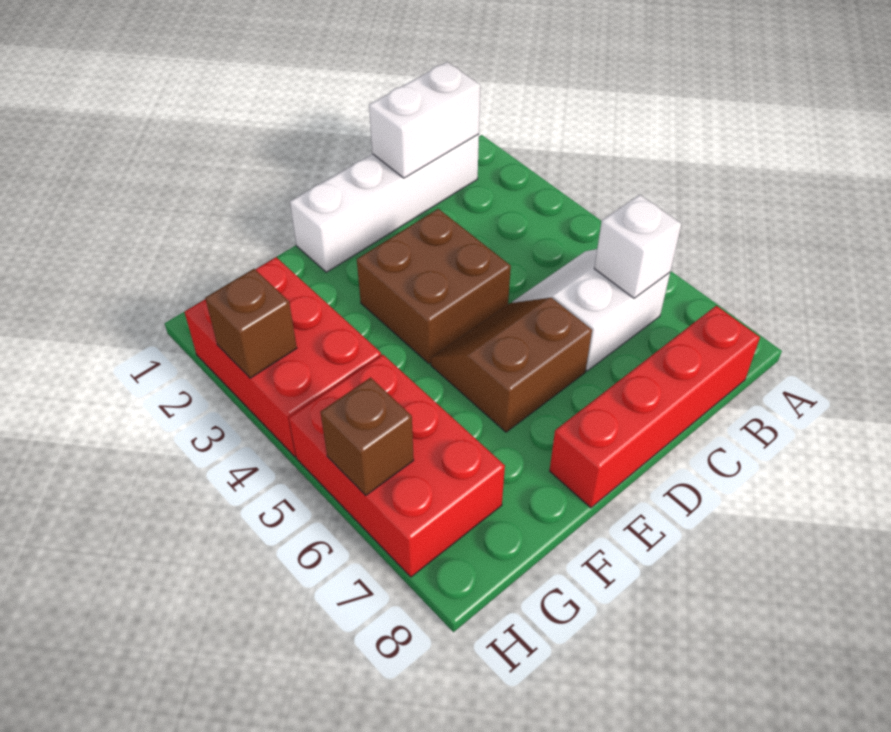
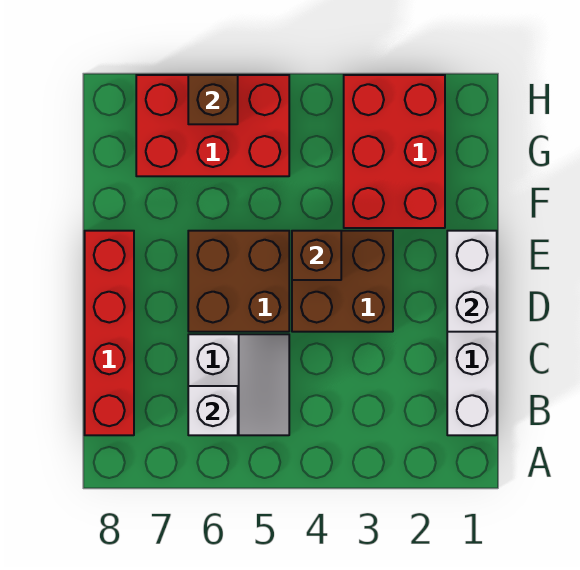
white brick B1:C1 level 2 -> white brick D1:E1 level 2
brown slope D5:E6 level 1 top 6 -> brown brick D5:E6 level 1
red brick G2:H4 level 1 -> red brick F2:H3 level 1
brown brick H3 level 2 -> brown brick E4 level 2

